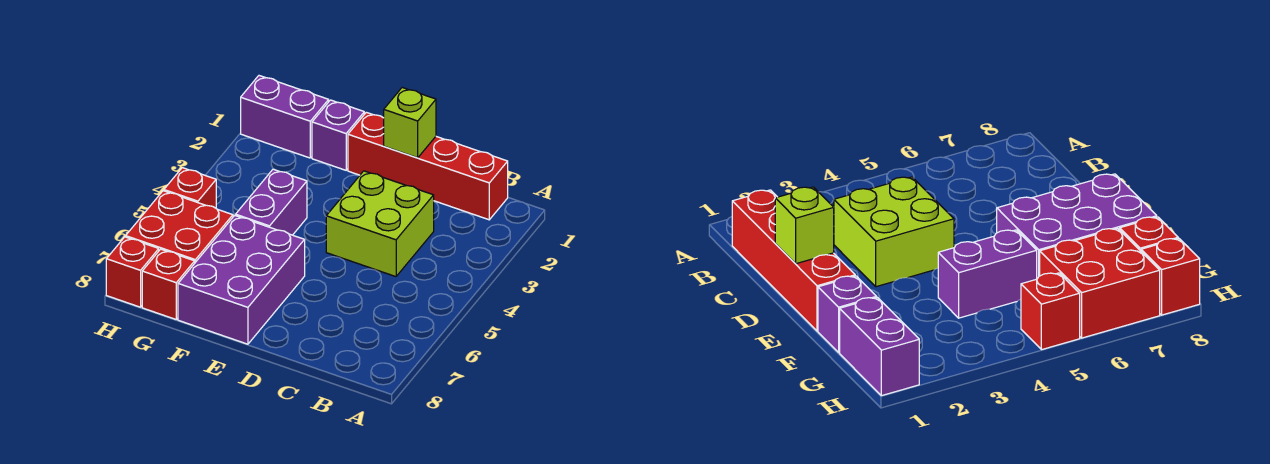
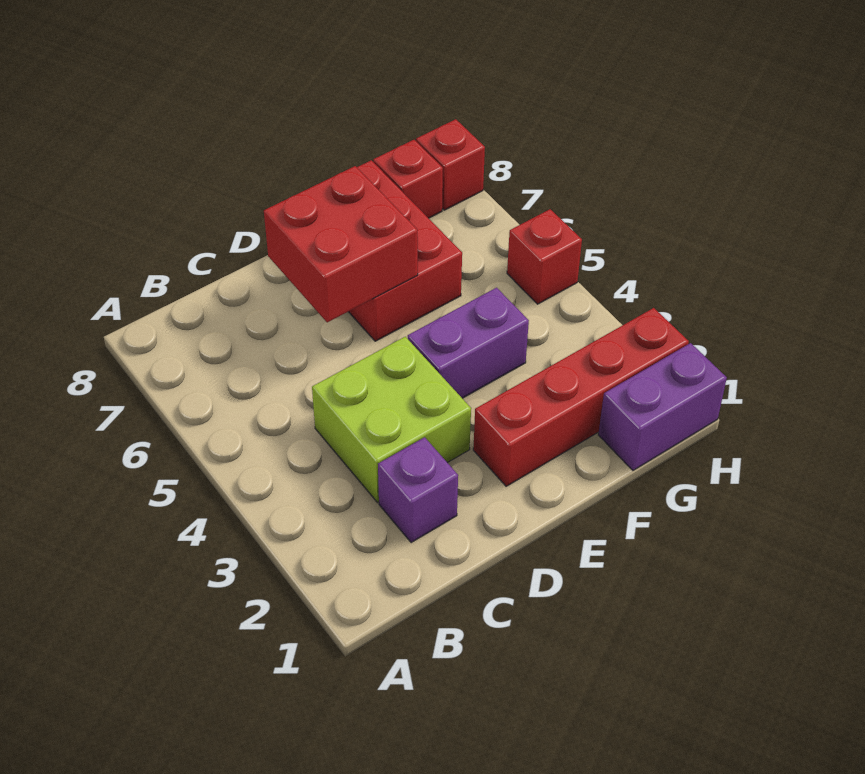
red brick B1:E1 level 1 -> red brick E2:H2 level 1
lime brick D1 level 2 -> none
purple brick E6:F8 level 1 -> red brick E6:F8 level 1
purple brick F1 level 1 -> purple brick C2 level 1
purple brick F4:F5 level 1 -> purple brick E4:F4 level 1
red brick G6:H7 level 1 -> red brick D6:E7 level 2

